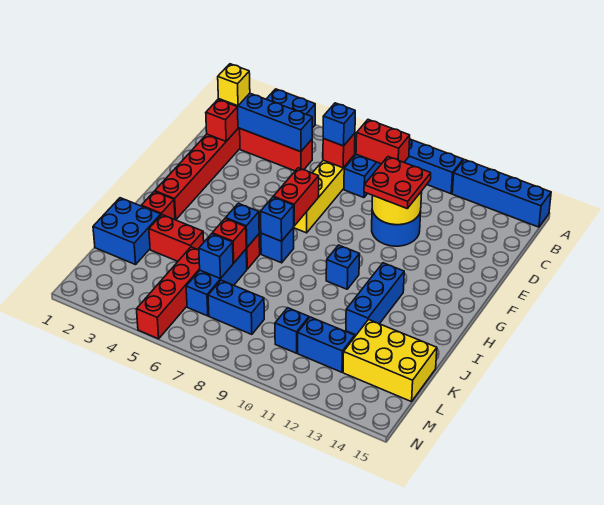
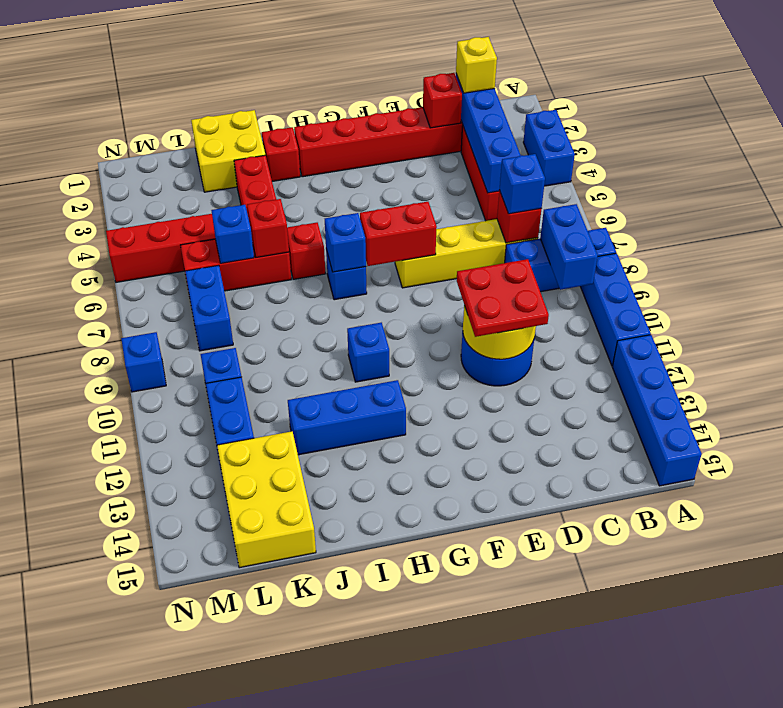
red brick B8:B9 level 2 -> blue brick B8:B9 level 2
blue brick I6 level 2 -> blue brick N9 level 1
blue brick J1:K2 level 1 -> yellow brick J1:K2 level 1
blue brick J6:L6 level 1 -> red brick J6:L6 level 1

